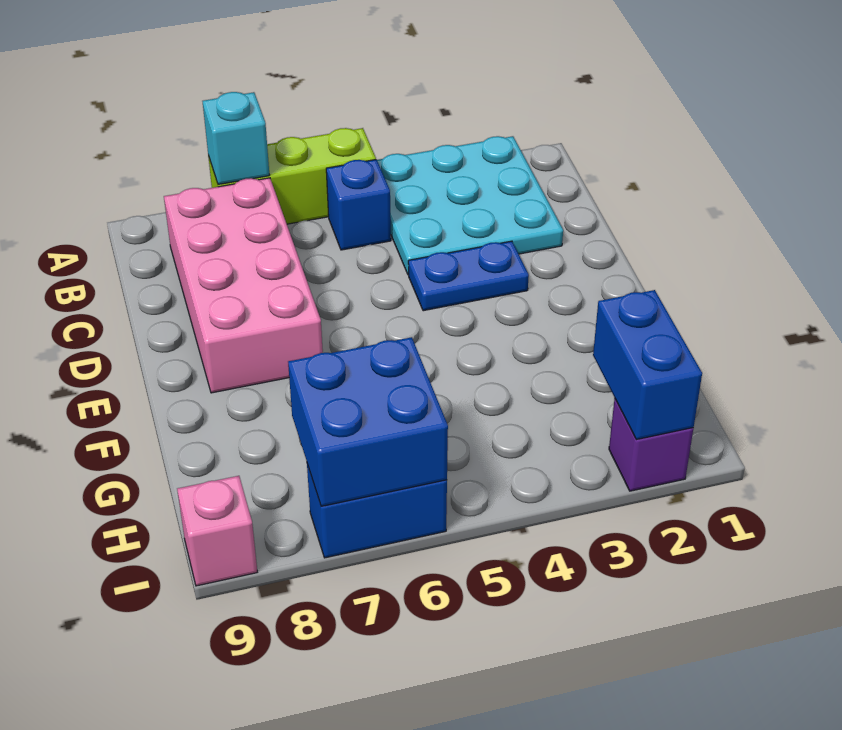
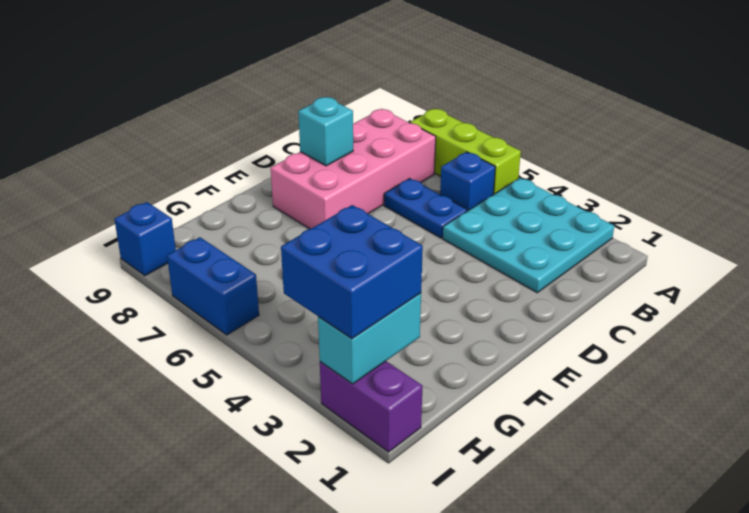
cyan brick A7 level 2 -> cyan brick D8 level 2
blue plate D3:D4 level 1 -> blue plate C5:C6 level 1
blue brick H2:I2 level 2 -> cyan brick H2:I2 level 2
blue brick H6:I7 level 2 -> blue brick H2:I3 level 3
purple brick I2 level 1 -> purple brick I1:I2 level 1
pink brick I9 level 1 -> blue brick I9 level 1

